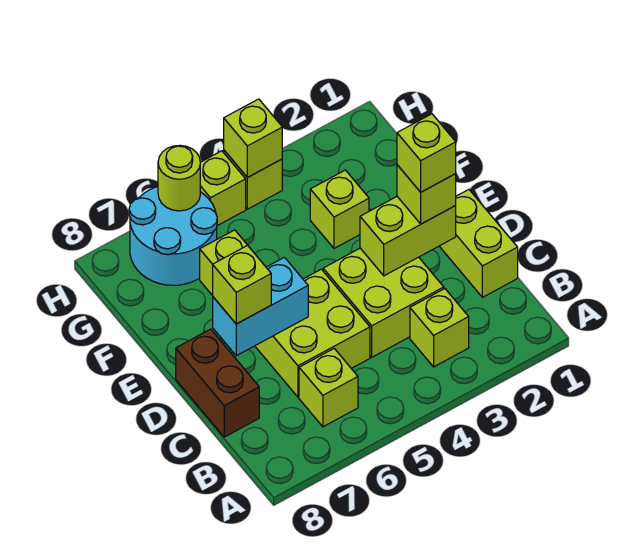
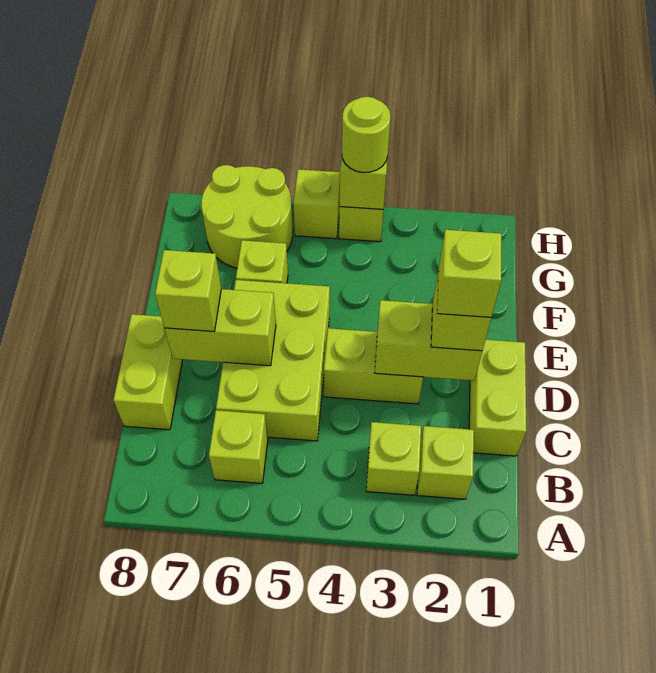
lime brick C3:D4 level 1 -> lime brick D3:D4 level 1
lime brick C5:D6 level 1 -> lime brick C5:E6 level 1
brown brick C8:D8 level 1 -> lime brick C8:D8 level 1
cyan brick D6:D7 level 2 -> lime brick D6:D7 level 2
lime brick F3 level 1 -> lime brick B2 level 1
cyan round brick G6:H7 level 1 -> lime round brick G6:H7 level 1
lime round brick H6 level 2 -> lime round brick H4 level 3

